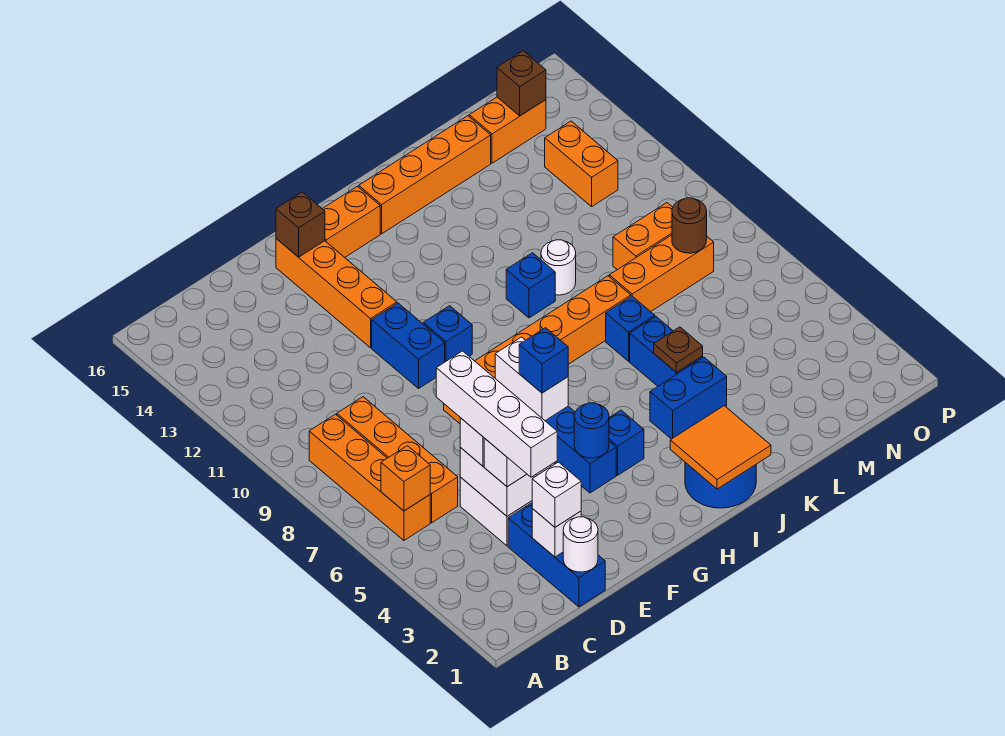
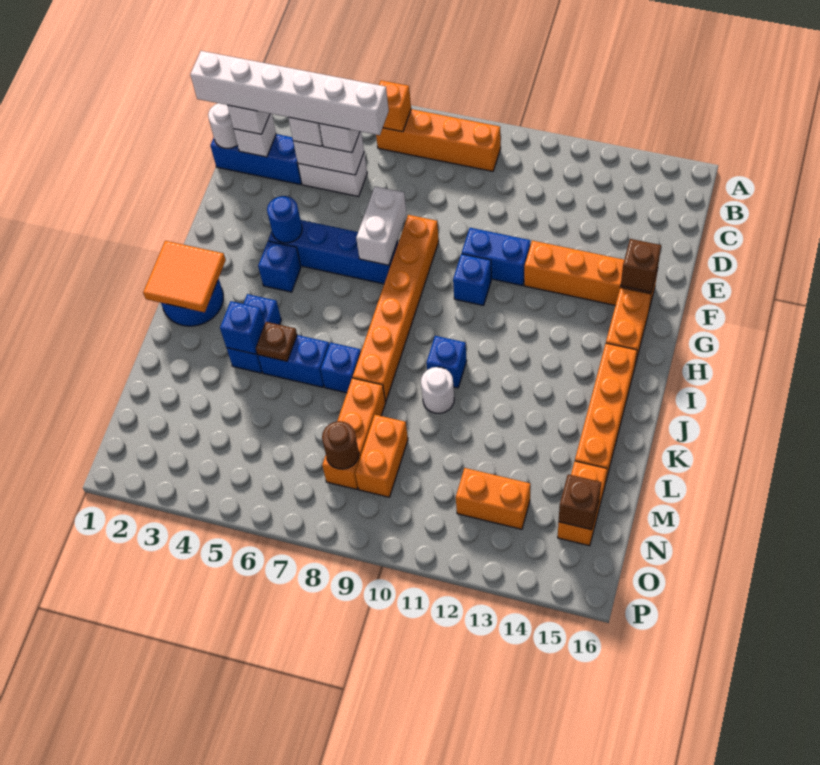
orange brick C6:C9 level 1 -> none
white brick D3:D6 level 4 -> white brick D1:D6 level 4
white brick G6:G7 level 2 -> white brick F7:G7 level 2
blue brick G6 level 3 -> blue brick K4 level 2

